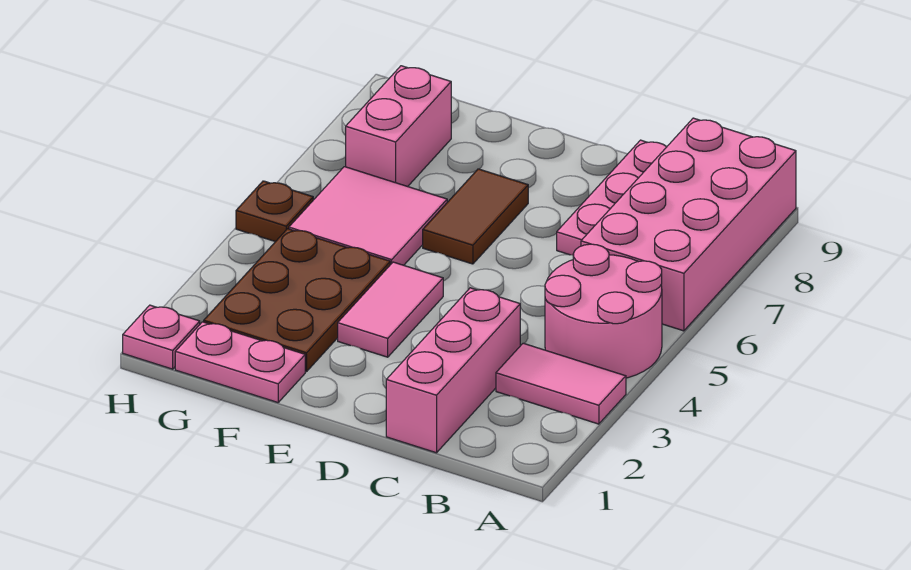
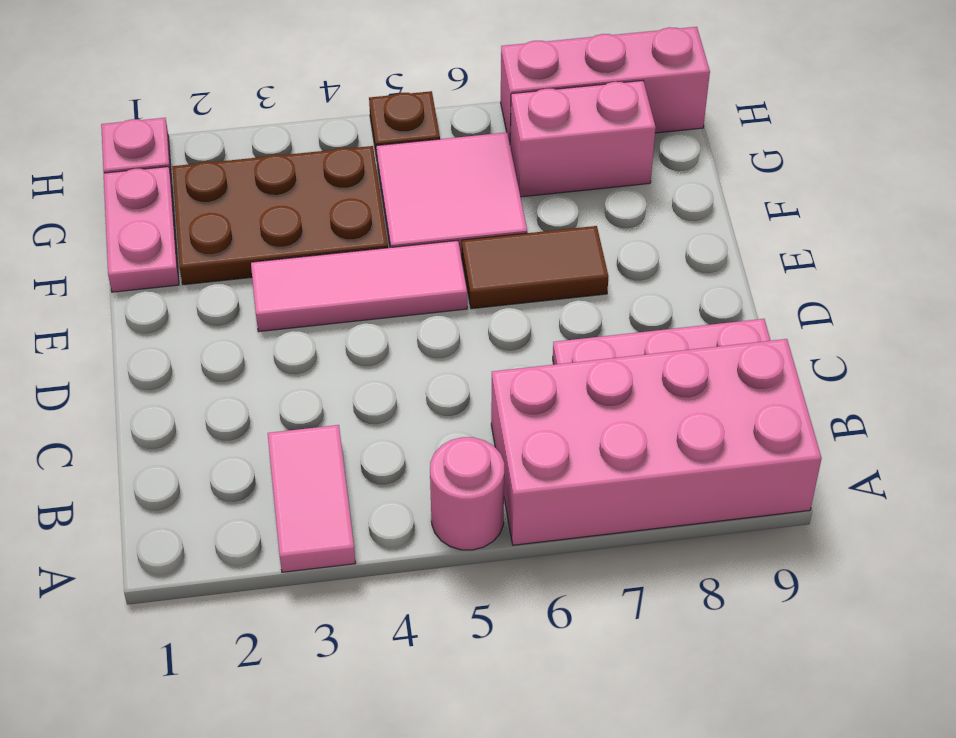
pink round brick A4:B5 level 1 -> pink round brick A5 level 1
pink brick C1:C3 level 1 -> pink brick H7:H9 level 1
pink tile E3:E4 level 1 -> pink tile E3:E5 level 1

